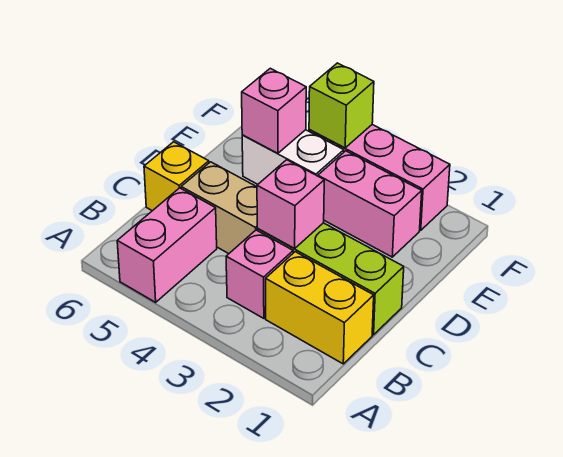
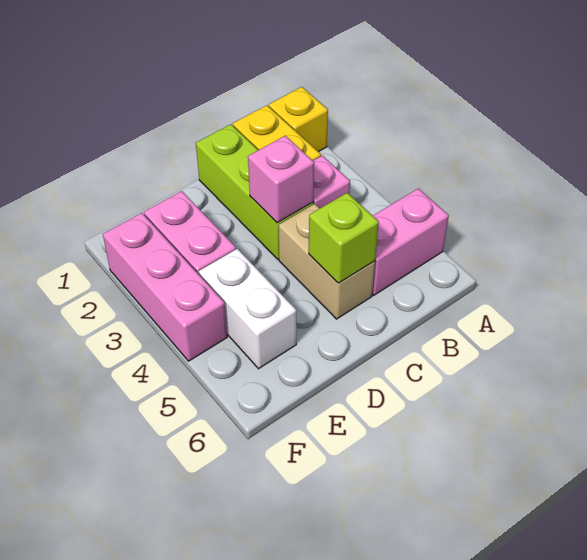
yellow brick C6 level 1 -> yellow brick A1 level 1
pink brick E5 level 2 -> none
lime brick F4 level 2 -> lime brick C5 level 2

